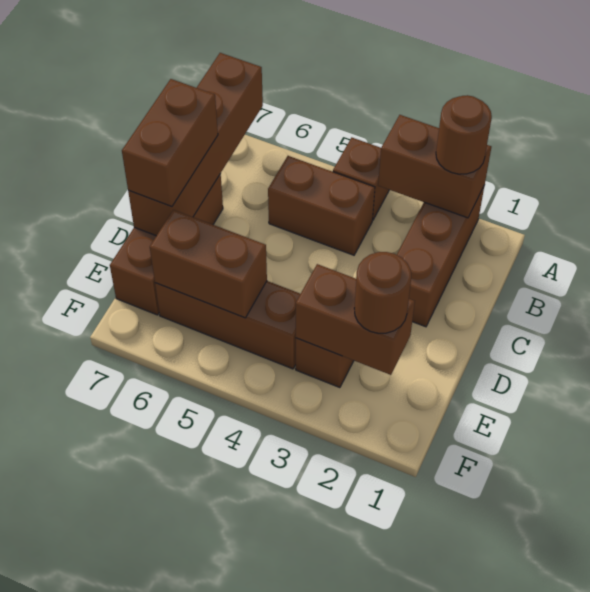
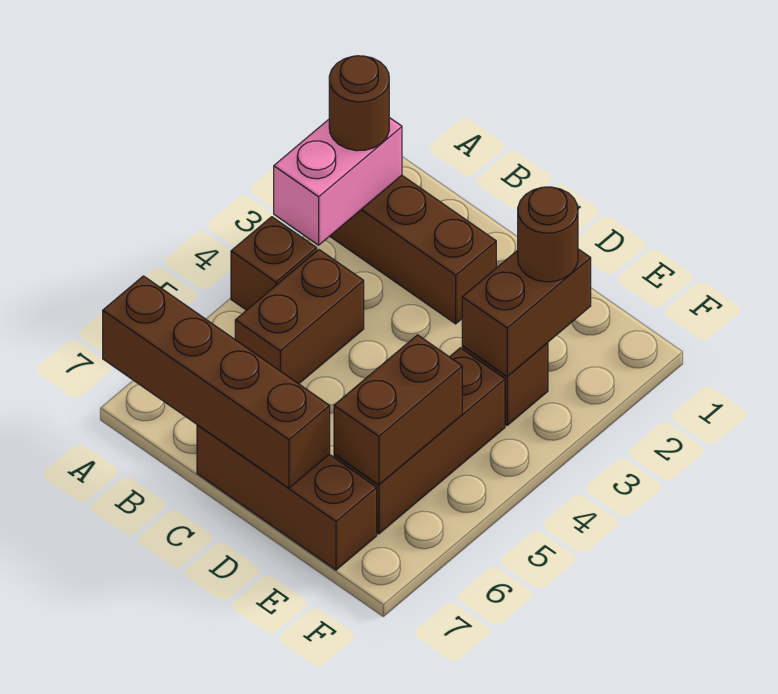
brown brick A2:A3 level 2 -> pink brick A2:A3 level 2
brown brick C7:D7 level 3 -> none

